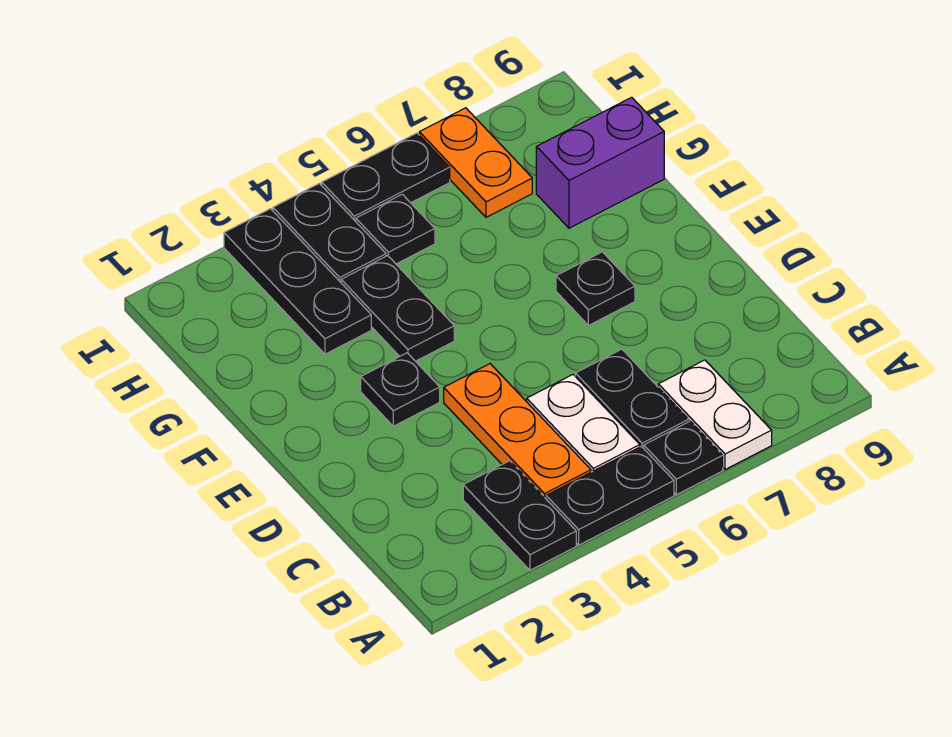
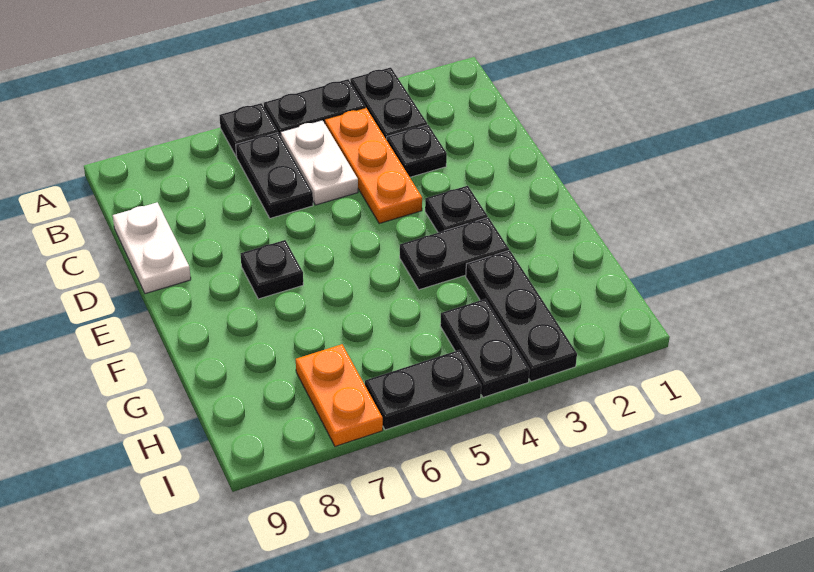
white plate A7:B7 level 1 -> white plate C9:D9 level 1
black plate F4:G4 level 1 -> black plate F3:F4 level 1
purple brick G8:G9 level 1 -> none
black plate H5 level 1 -> black plate C3 level 1

